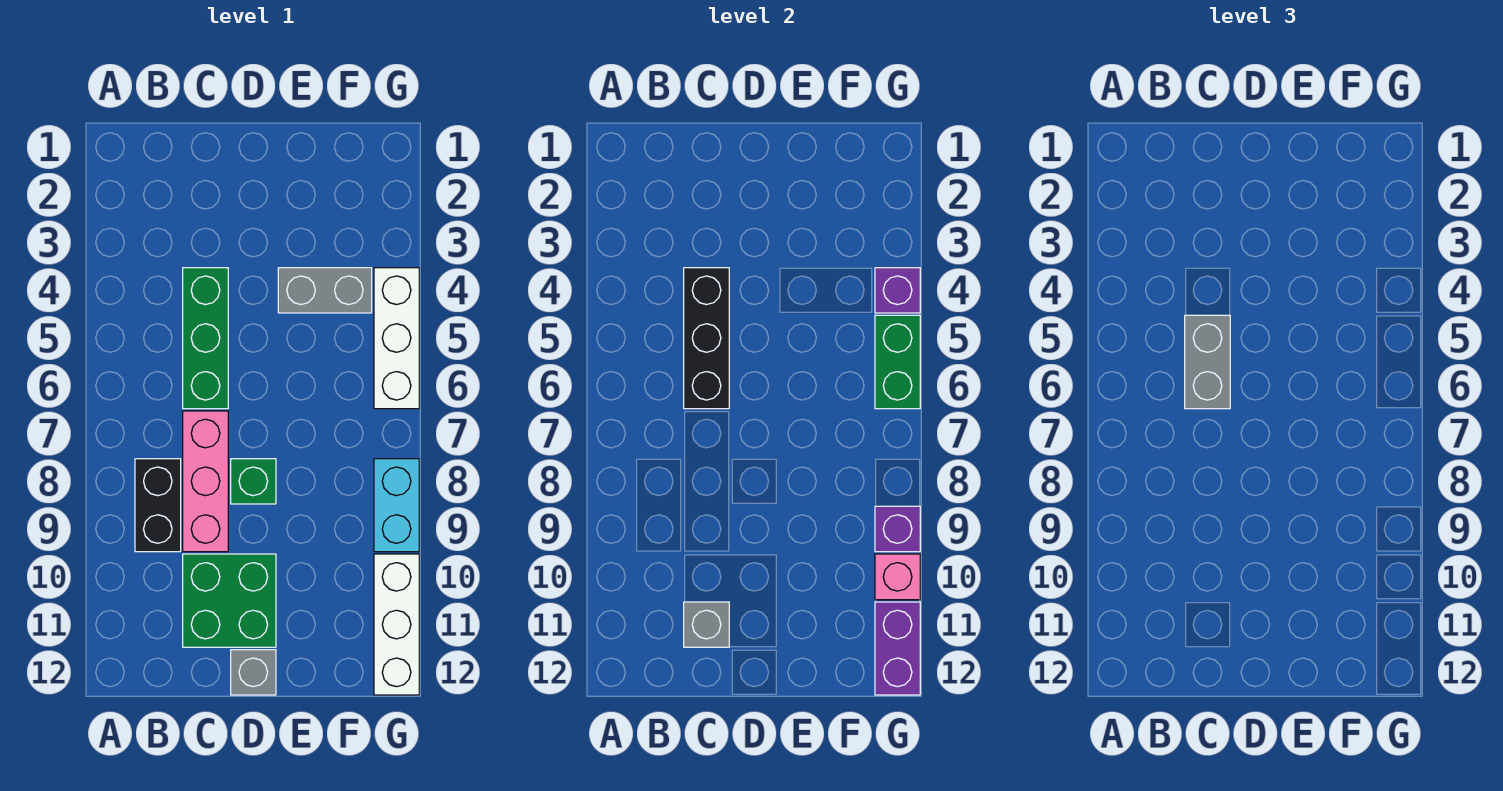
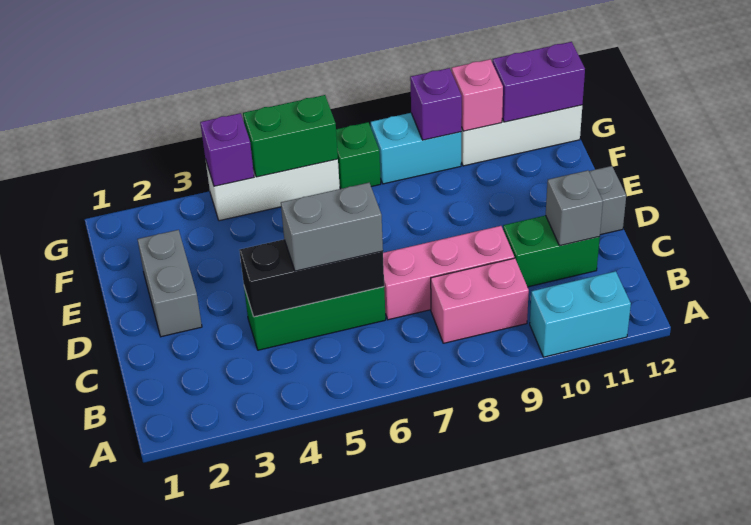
none -> cyan brick A10:A11 level 1
black brick B8:B9 level 1 -> pink brick B8:B9 level 1
green brick C10:D11 level 1 -> green brick C10:C11 level 1
green brick D8 level 1 -> green brick G7 level 1
grey brick E4:F4 level 1 -> grey brick D2:E2 level 1

